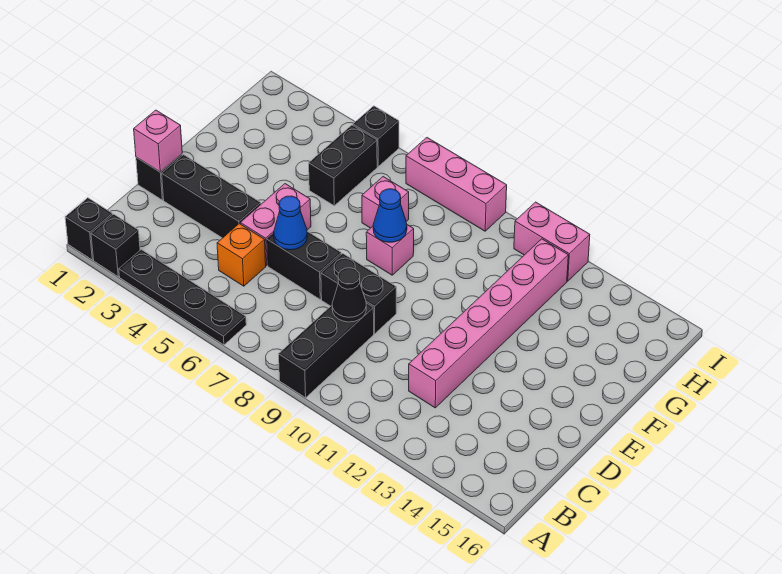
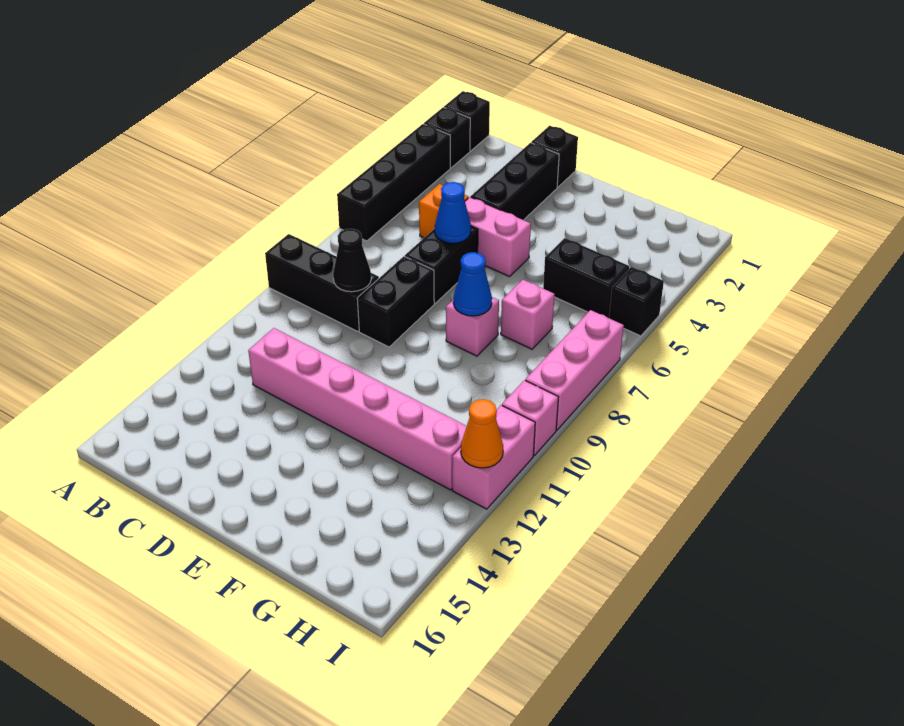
black plate A3:A6 level 1 -> black brick A3:A6 level 1
pink brick D1 level 2 -> pink brick I10 level 1
none -> orange cone I12 level 2

